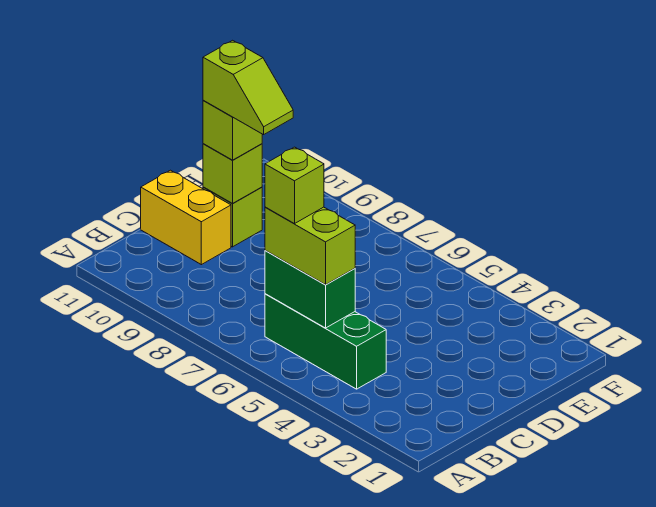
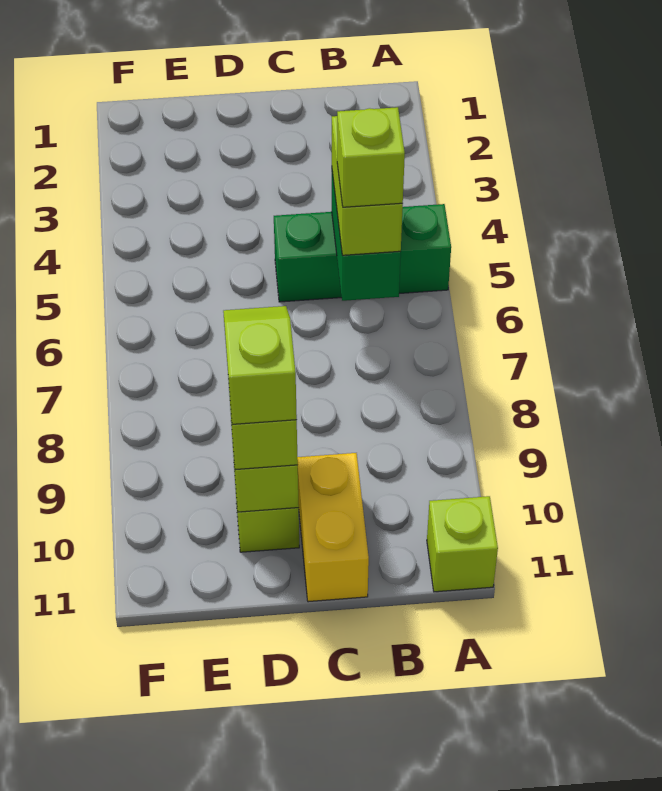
none -> lime brick A11 level 1
green brick B4:B6 level 1 -> green brick A5:C5 level 1

